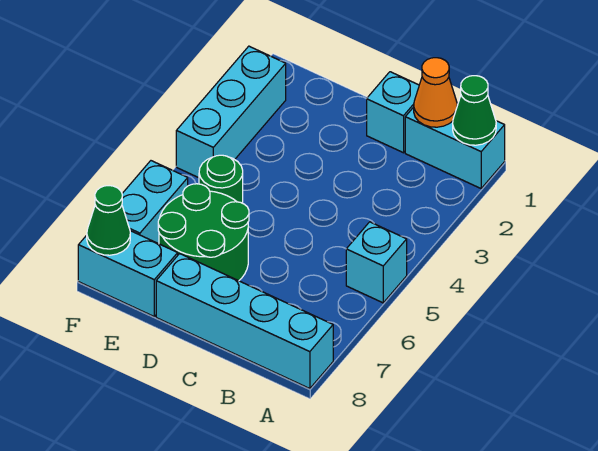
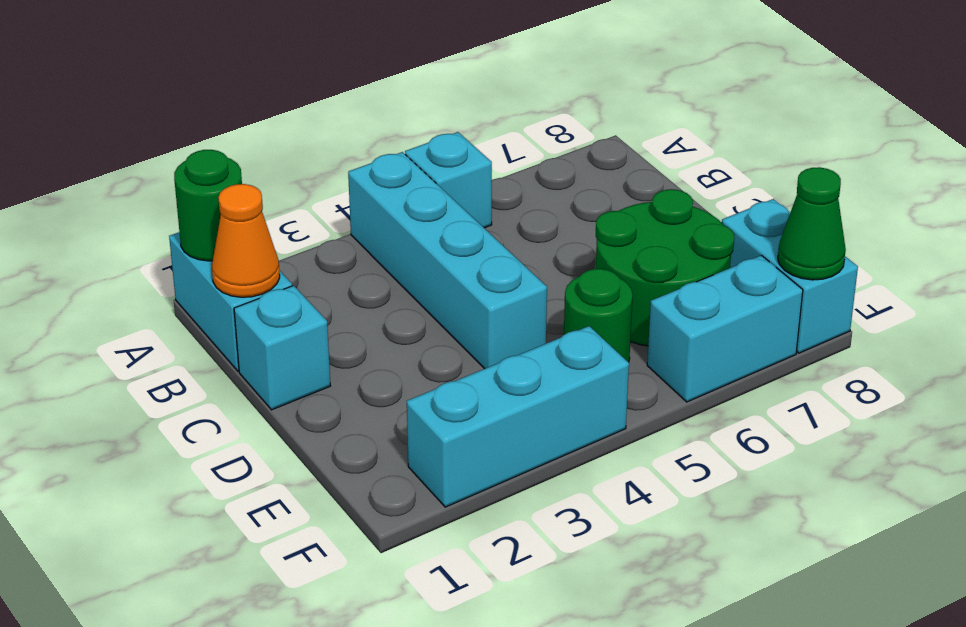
green cone A1 level 2 -> green round brick A1 level 2
cyan brick A8:D8 level 1 -> cyan brick A4:D4 level 1

